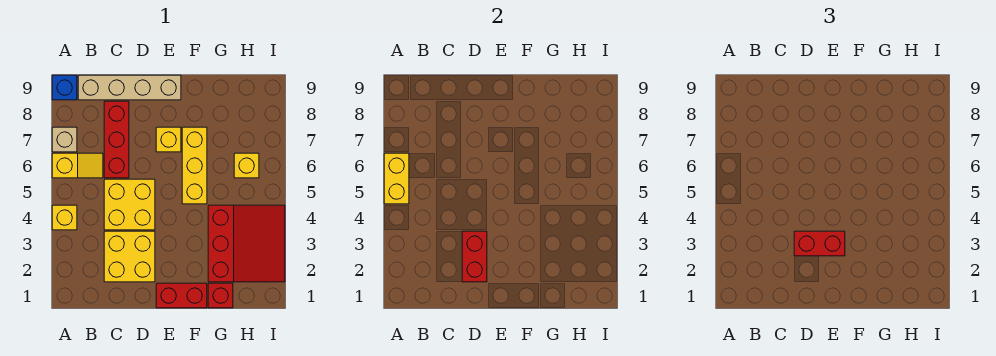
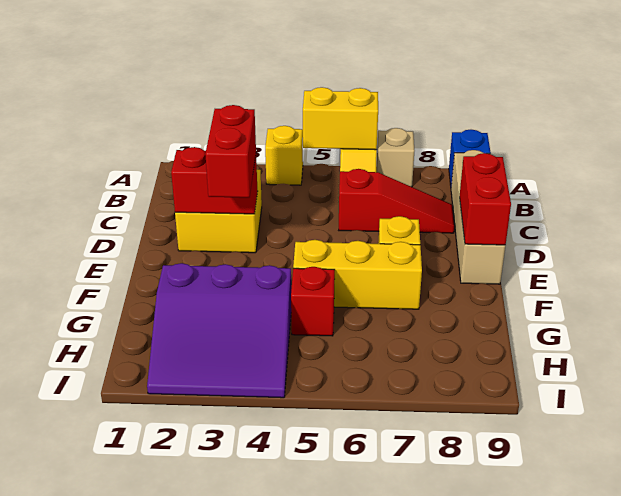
yellow brick C4:D5 level 1 -> none
red brick C6:C8 level 1 -> red slope C6:C8 level 1 top 6
red brick E1:F1 level 1 -> red brick D9:E9 level 2
red brick G1 level 1 -> red brick G5 level 1
red slope G2:I4 level 1 top G -> purple slope G2:I4 level 1 top G
yellow brick H6 level 1 -> none

